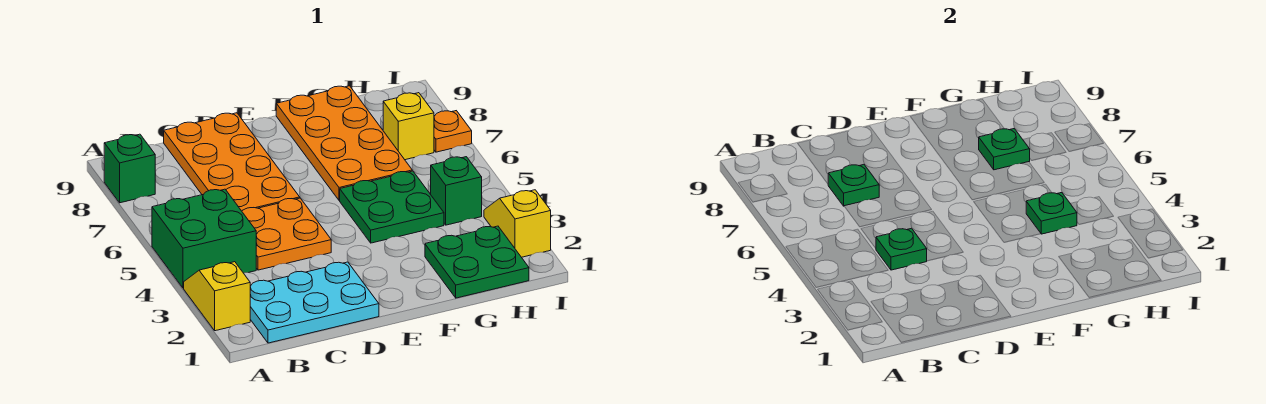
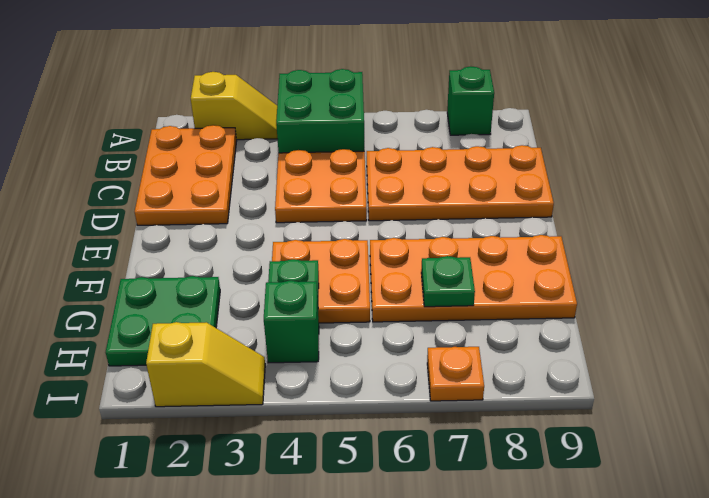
cyan plate B1:D2 level 1 -> orange plate B1:D2 level 1
green plate C4 level 2 -> none
green plate C7 level 2 -> none
green plate F4:G5 level 1 -> orange plate F4:G5 level 1
yellow brick H7 level 1 -> none

